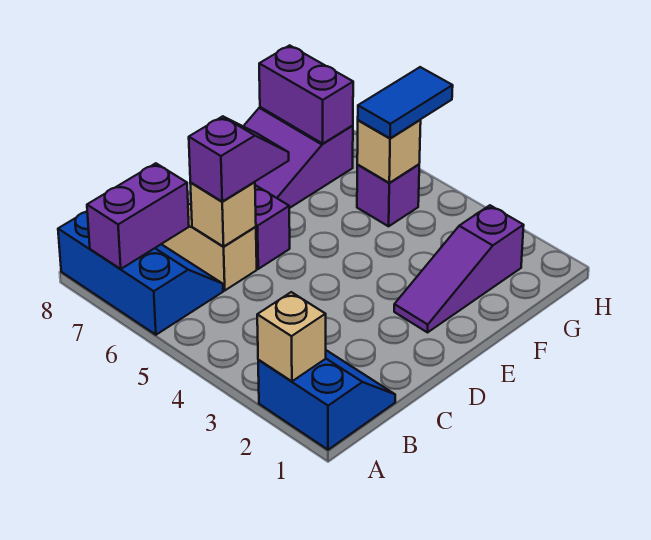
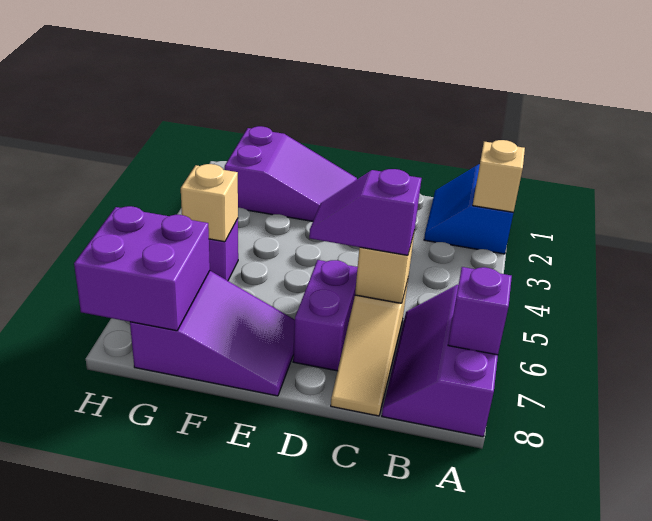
blue slope A6:B8 level 1 top A -> purple slope A6:B8 level 1 top A
purple brick A7:B7 level 2 -> purple brick A7 level 2
purple slope E2:G2 level 1 top G -> purple slope E1:G2 level 1 top G
blue tile G5:H5 level 3 -> none
purple brick G7:G8 level 2 -> purple brick G7:H8 level 2

